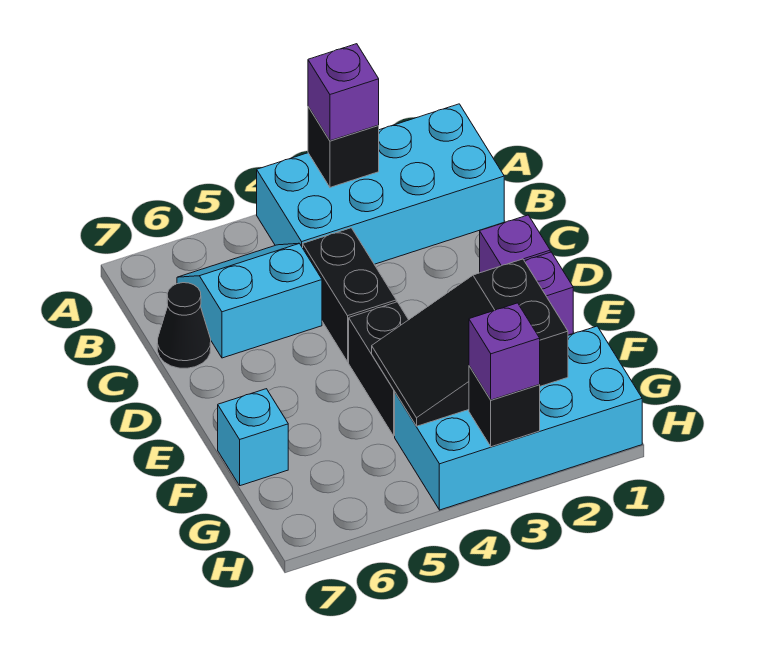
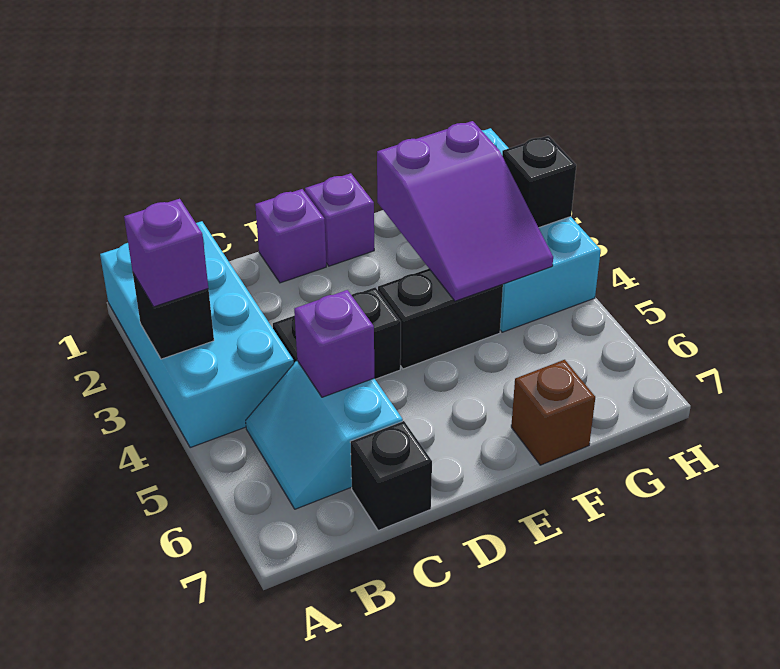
black cone C7 level 1 -> black brick C7 level 1
black slope F2:G4 level 2 top 2 -> purple slope F2:G4 level 2 top 2
cyan brick F7 level 1 -> brown brick F7 level 1
purple brick H3 level 3 -> purple brick C5 level 2

